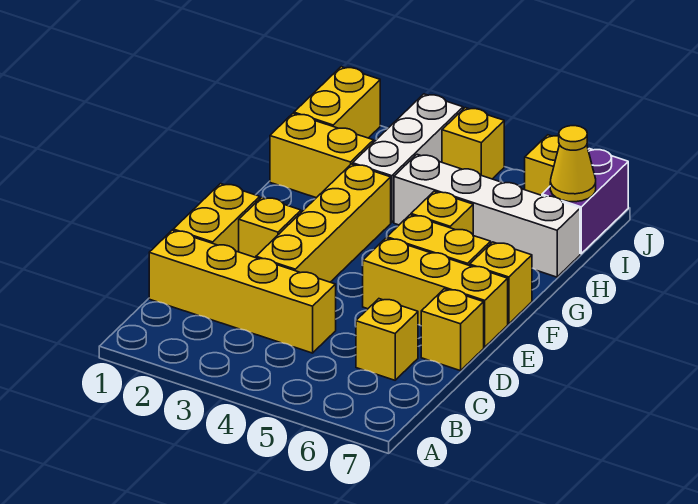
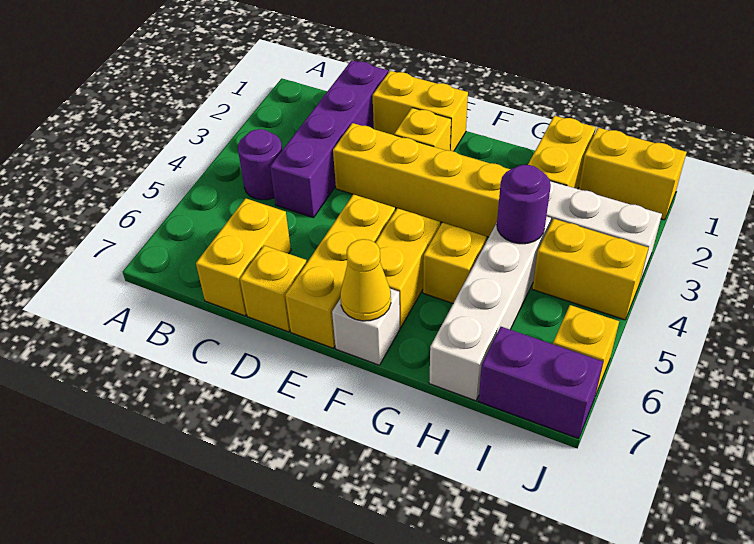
none -> purple round brick B4 level 1
yellow brick C1:C4 level 1 -> purple brick C1:C4 level 1
yellow brick C6 level 1 -> yellow brick C6:C7 level 1
yellow brick F7 level 1 -> white brick F7 level 1
none -> purple round brick H4 level 2
yellow cone I7 level 2 -> yellow cone F7 level 2
yellow brick J4 level 1 -> yellow brick I4:J4 level 1

